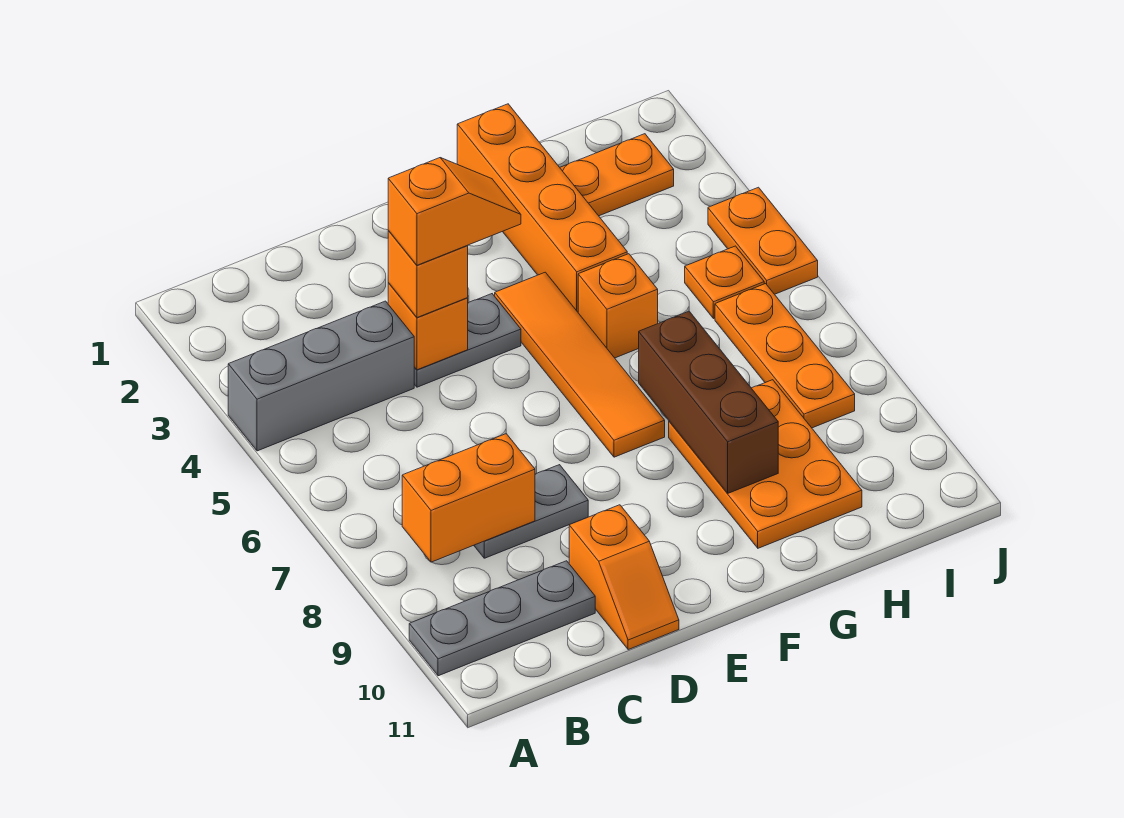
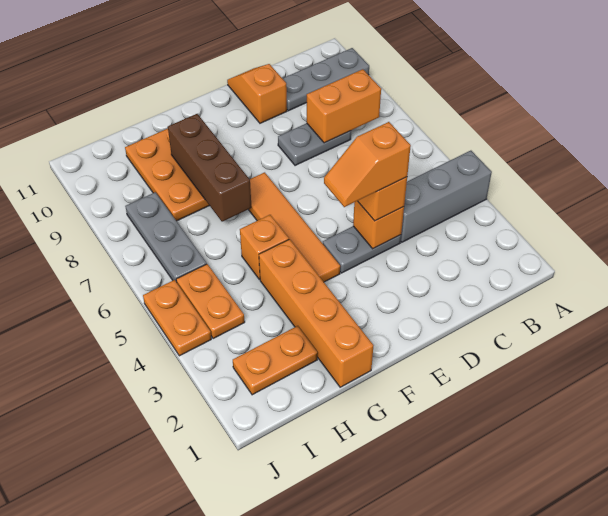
orange plate I5 level 1 -> orange plate I4:I5 level 1
orange plate I6:I8 level 1 -> grey plate I6:I8 level 1

